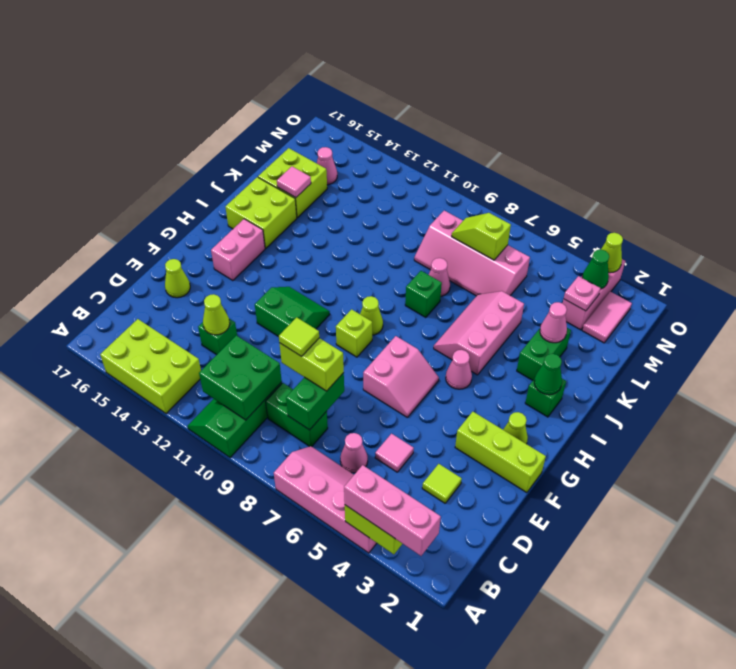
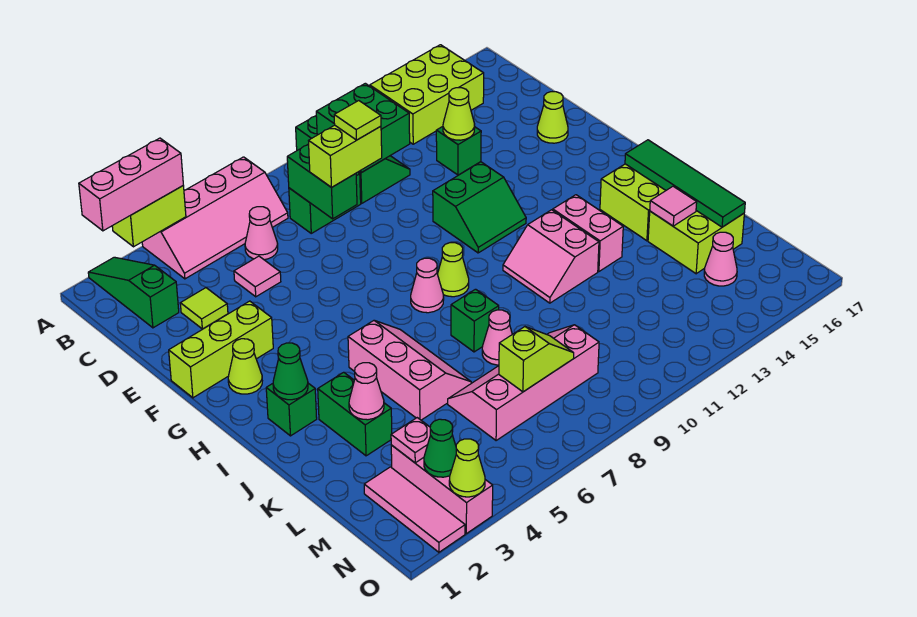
none -> green slope A2:C2 level 1 top C
pink slope F6:G7 level 1 top 7 -> pink slope I11:J12 level 1 top 12
lime brick G9 level 1 -> none
pink brick G15:H15 level 1 -> pink brick I13:J13 level 1
pink cone H5 level 1 -> pink cone H8 level 1
none -> green tile I16:L16 level 2
pink tile M2:N2 level 1 -> pink tile M2:O2 level 1

